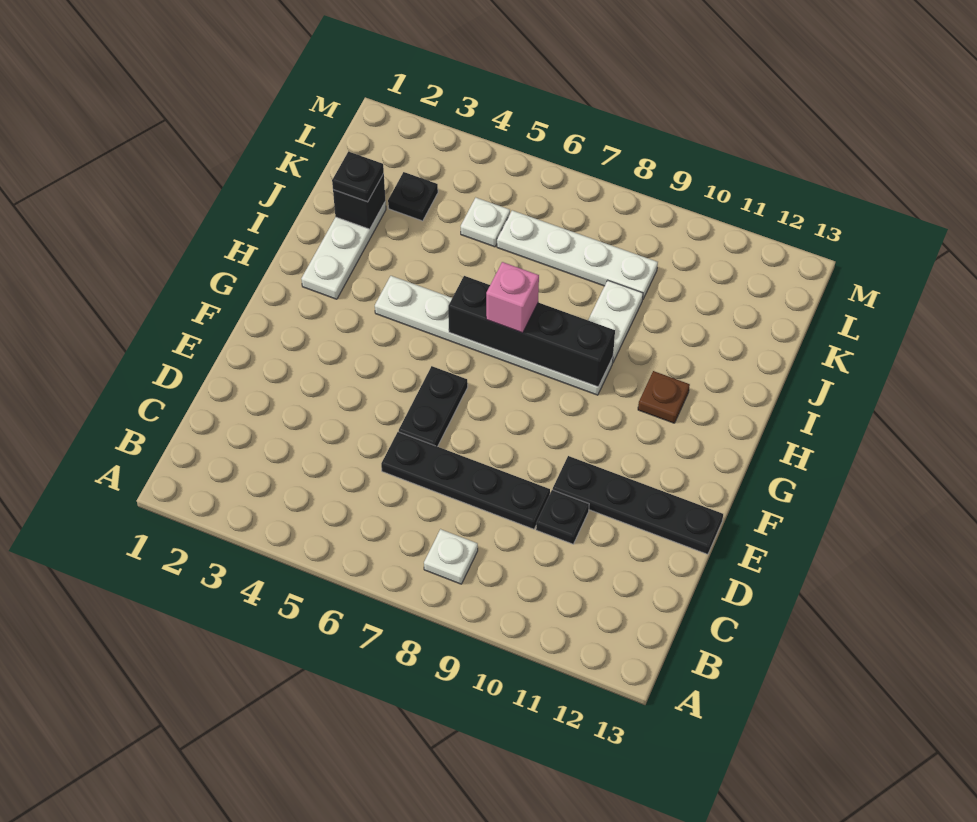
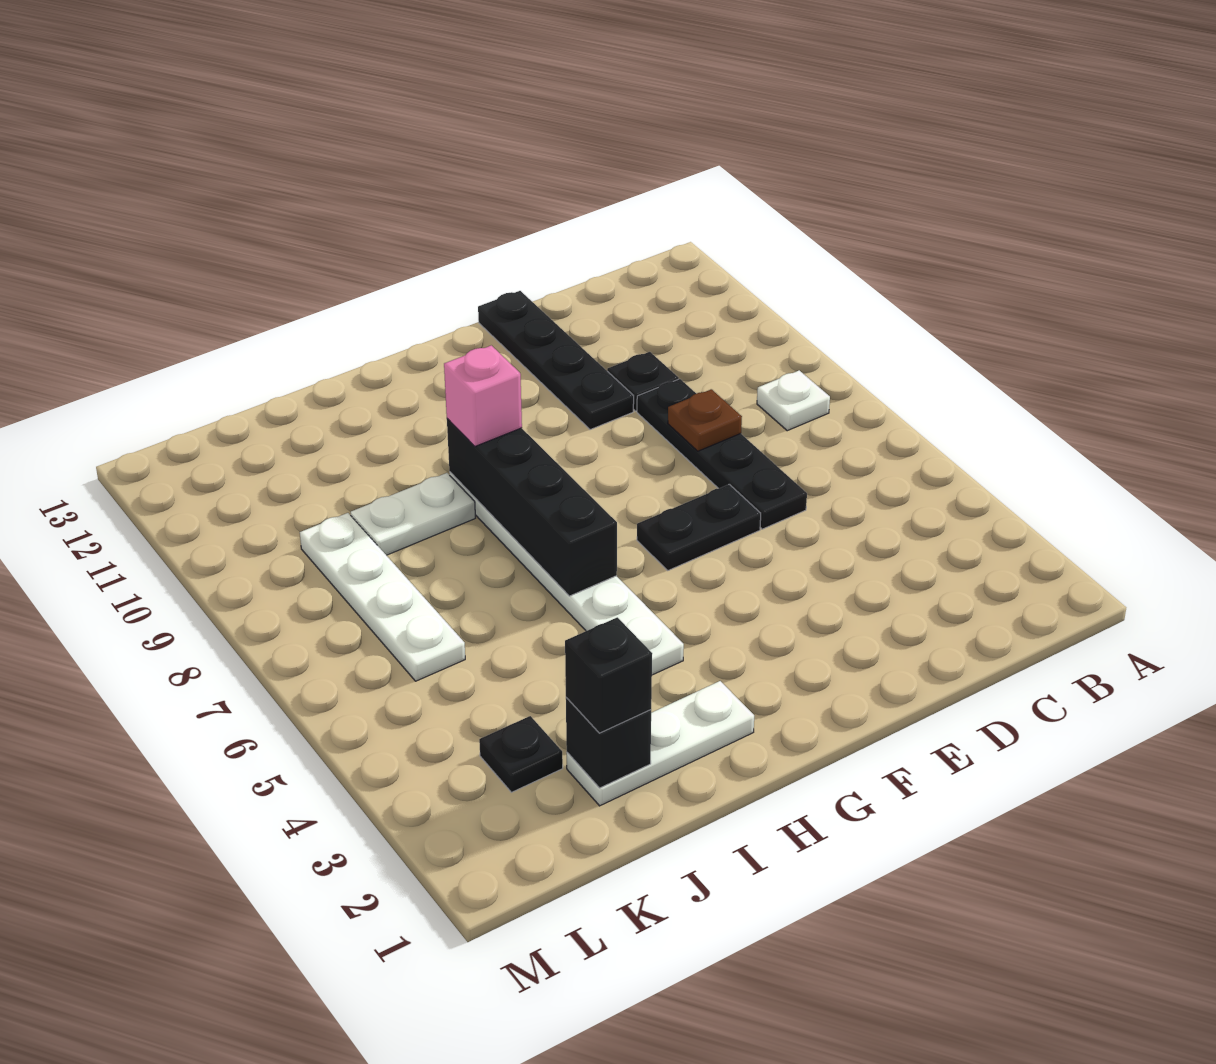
pink brick H7 level 3 -> pink brick H9 level 3
brown plate H11 level 1 -> brown plate D8 level 2
black plate J2 level 3 -> black brick J2 level 3
white plate K5 level 1 -> none

